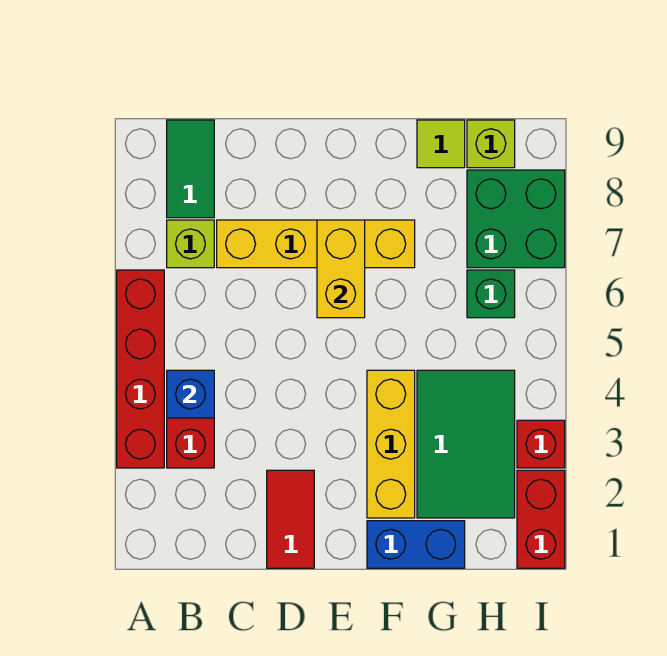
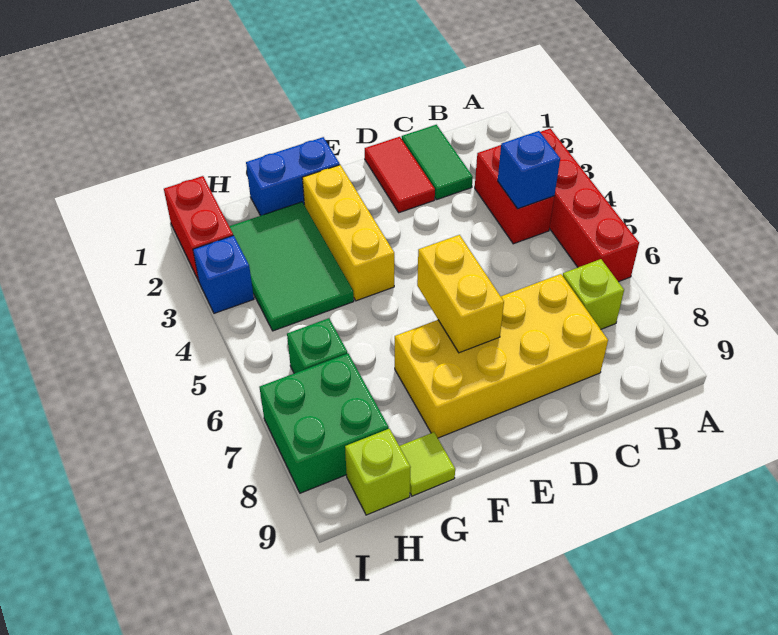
green tile B8:B9 level 1 -> green tile C1:C2 level 1
yellow brick C7:F7 level 1 -> yellow brick C7:F8 level 1
red brick I3 level 1 -> blue brick I3 level 1

